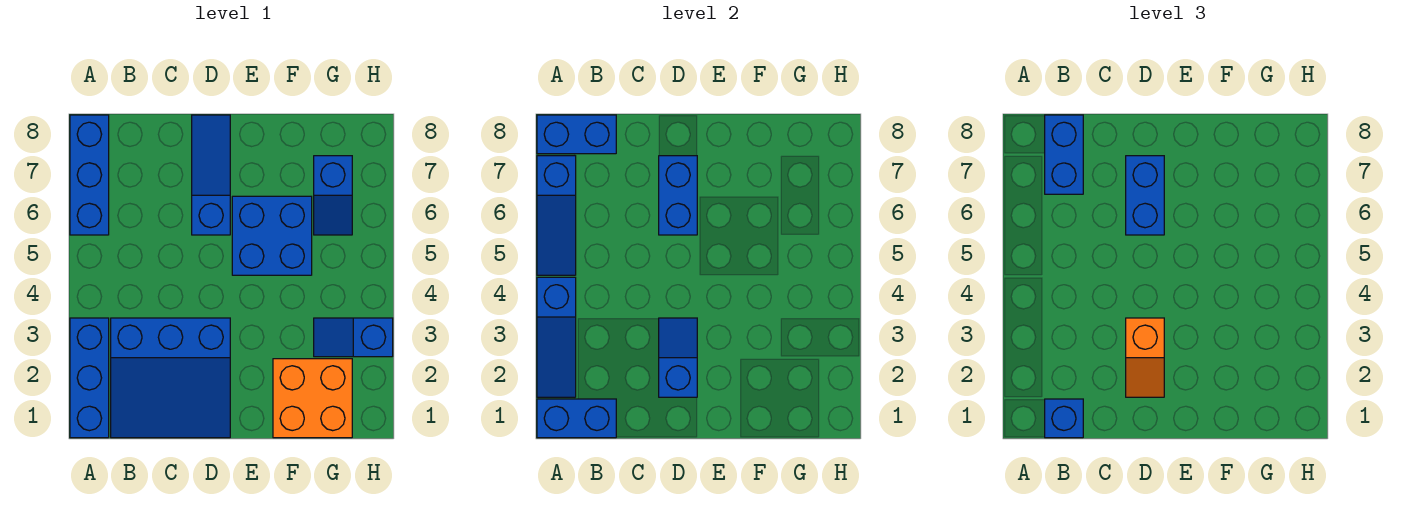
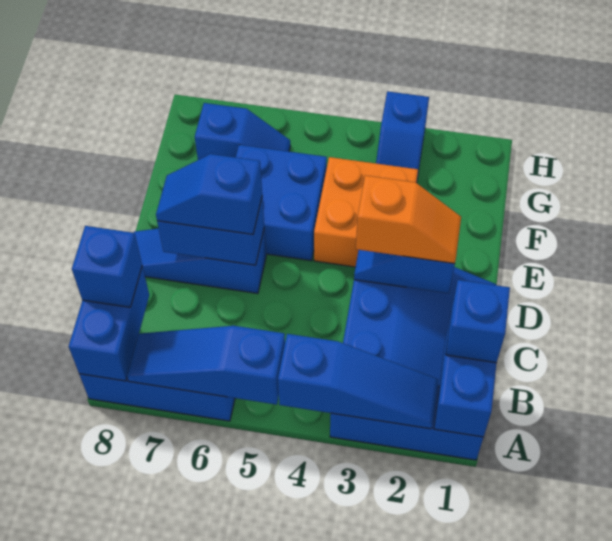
blue slope A5:A7 level 2 top 7 -> blue slope A5:A7 level 2 top 5
blue brick B7:B8 level 3 -> blue brick B8 level 3
blue brick D6:D7 level 3 -> blue slope D6:D7 level 3 top 6
orange brick F1:G2 level 1 -> orange brick E3:F4 level 1

